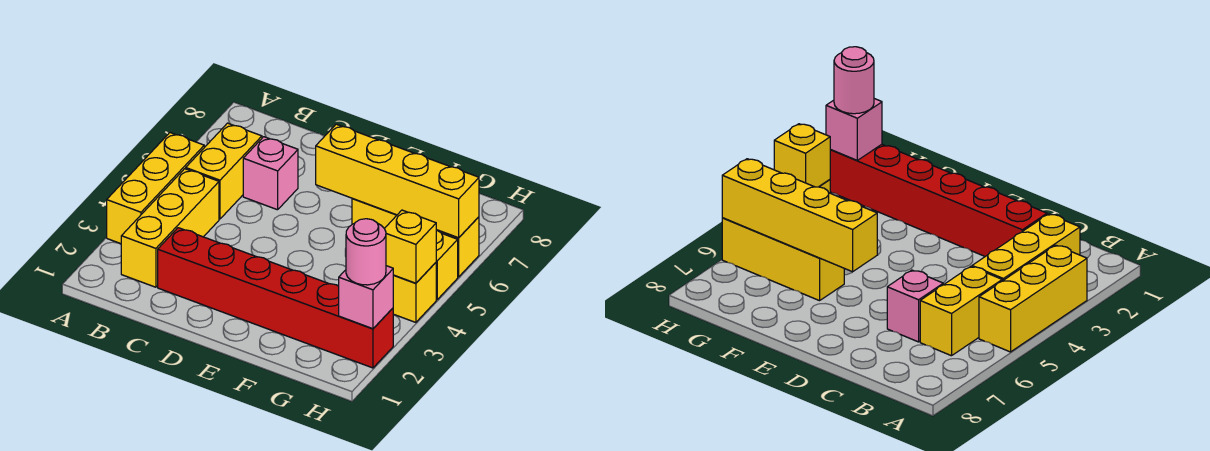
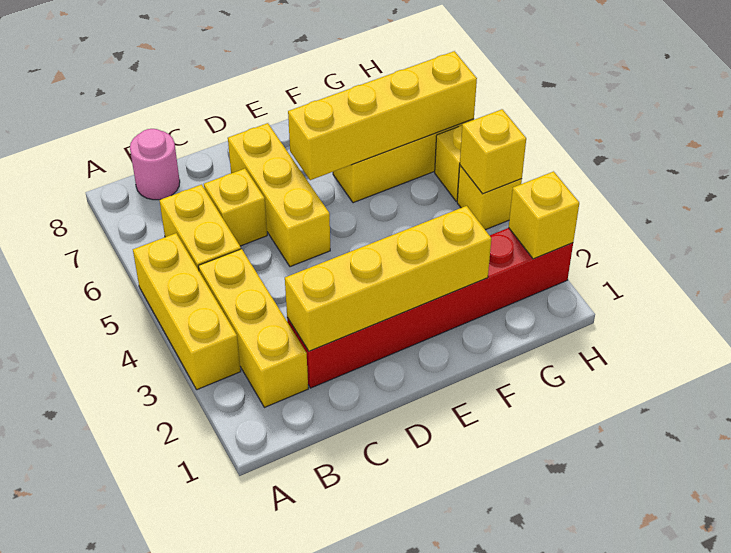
none -> yellow brick C2:F2 level 2
pink brick C6 level 1 -> yellow brick C6 level 1
none -> yellow brick D5:D7 level 1
pink brick H2 level 2 -> yellow brick H2 level 2
pink round brick H2 level 3 -> pink round brick B8 level 1

